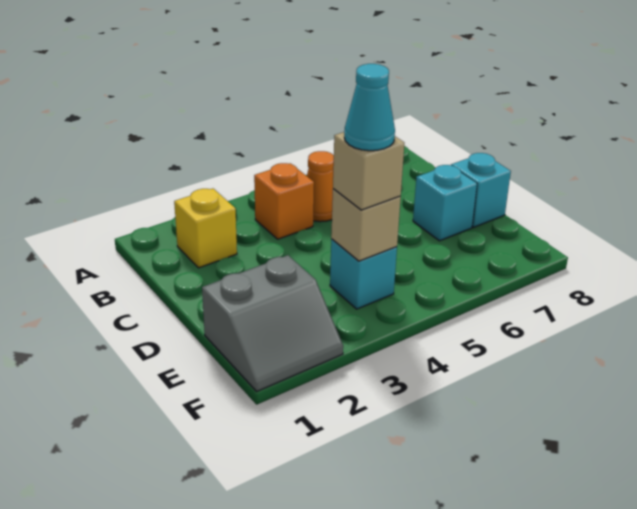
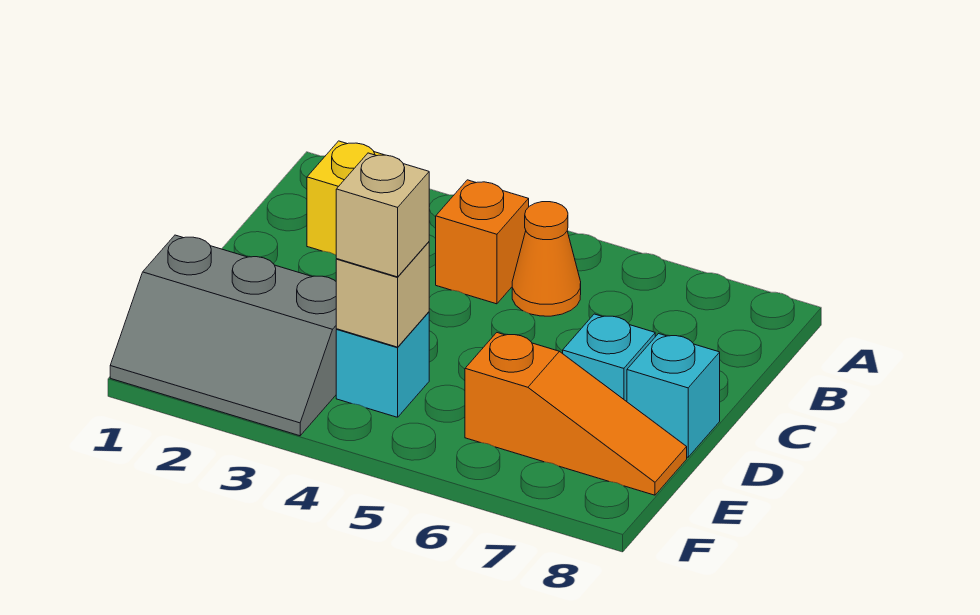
grey slope E1:F2 level 1 top E -> grey slope E1:F3 level 1 top E
cyan cone E4 level 4 -> none
none -> orange slope E6:E8 level 1 top 6

